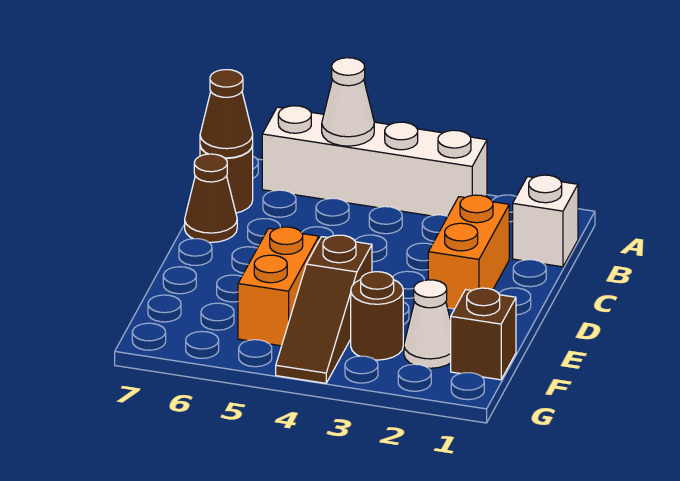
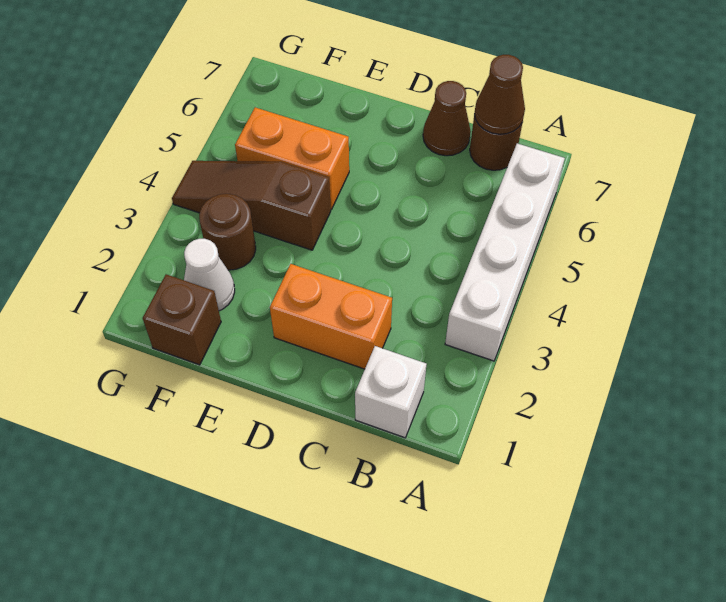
white cone A5 level 2 -> none

